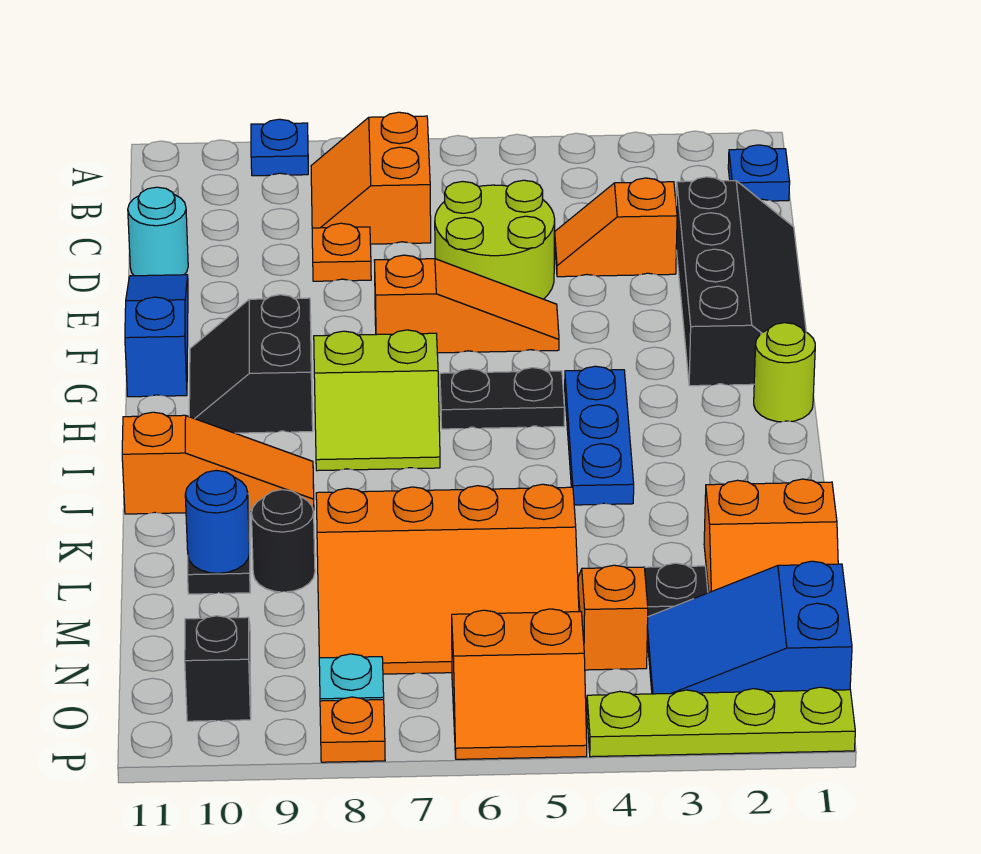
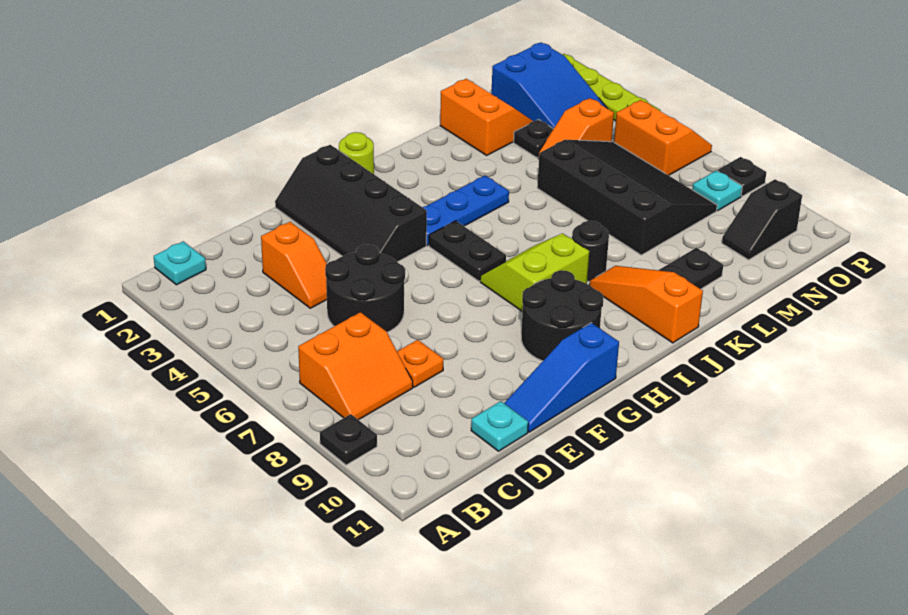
blue plate A9 level 1 -> black plate A9 level 1
blue plate B1 level 1 -> cyan plate B1 level 1
black slope D1:G2 level 1 top 2 -> black slope F1:G4 level 1 top G
lime round brick D5:E6 level 1 -> black round brick D5:E6 level 1
cyan round brick D11 level 1 -> cyan plate D11 level 1
orange slope F5:F7 level 1 top 7 -> none
black slope G9:H10 level 1 top 9 -> black round brick G9:H10 level 1
lime slope H7:I8 level 1 top H -> lime slope H7:I8 level 1 top 8
orange slope L5:N8 level 1 top L -> black slope L5:N8 level 1 top L
black round brick L9 level 1 -> black round brick J8 level 1
blue round brick L10 level 2 -> none
orange plate P8 level 1 -> black plate P8 level 1

